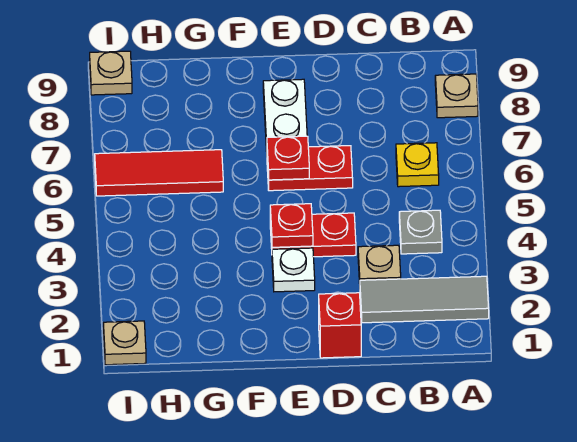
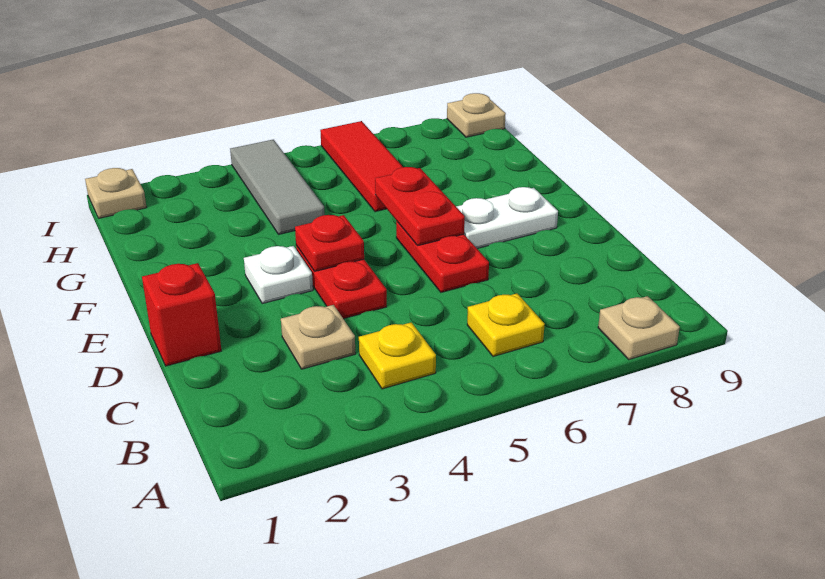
grey tile A2:C2 level 1 -> grey tile G4:I4 level 1
grey plate B4 level 1 -> yellow plate B4 level 1
red plate E6 level 2 -> red plate E6:F6 level 2

